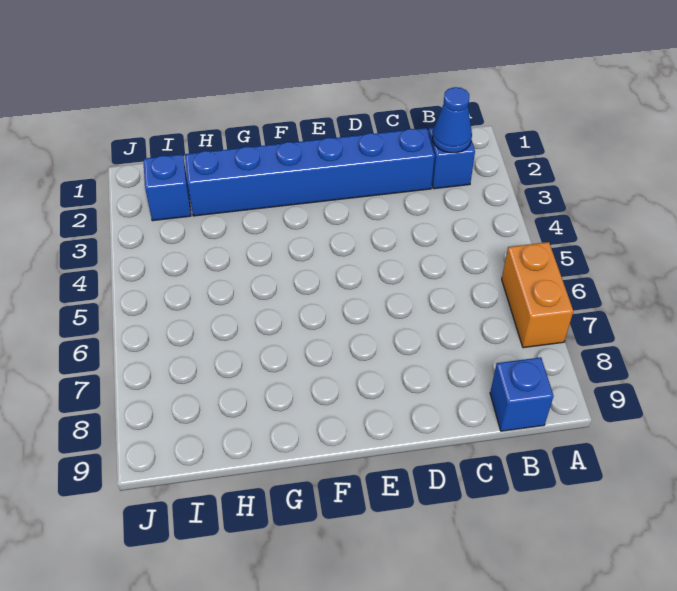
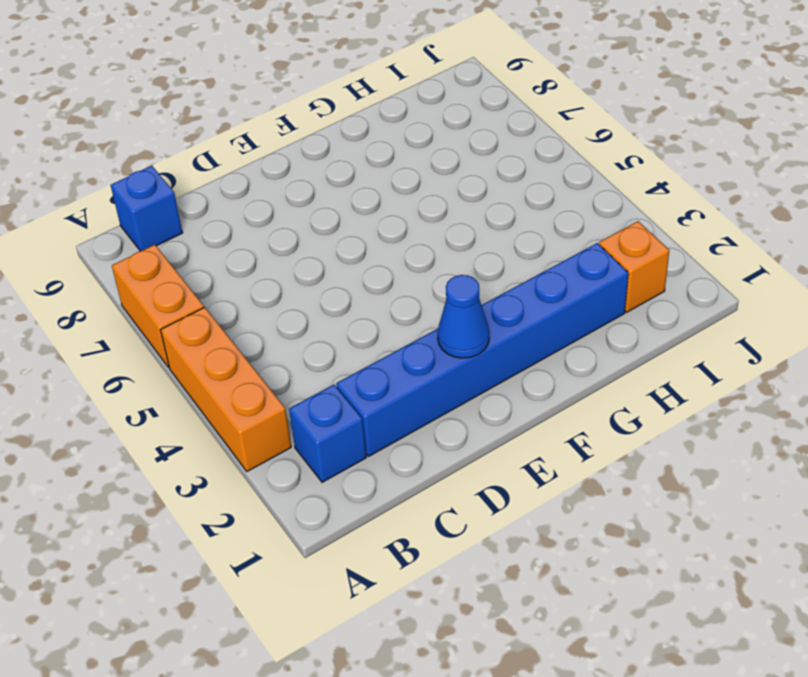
none -> orange brick A3:A5 level 1
blue cone B2 level 2 -> blue cone E2 level 2
blue brick I2 level 1 -> orange brick I2 level 1

